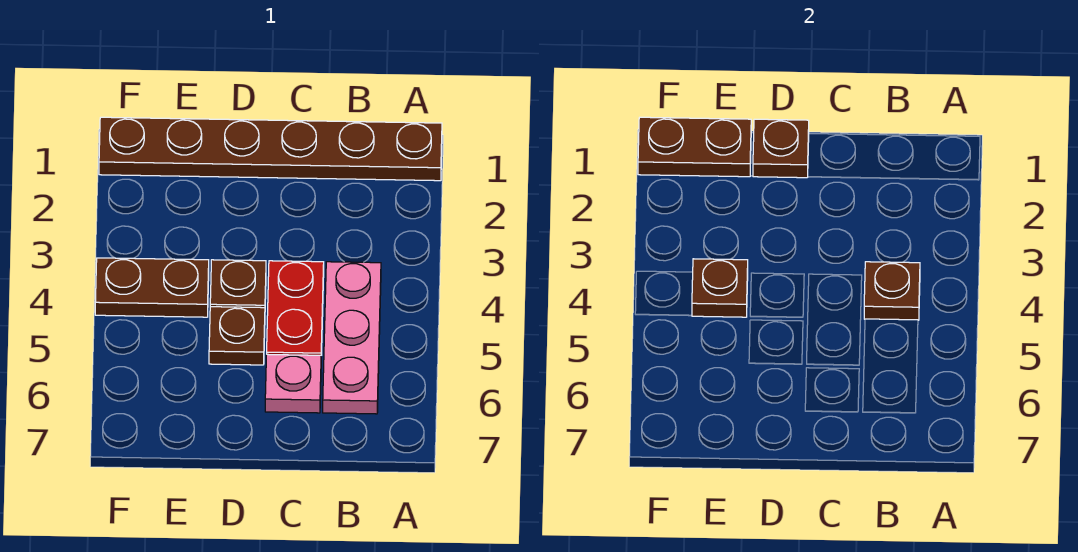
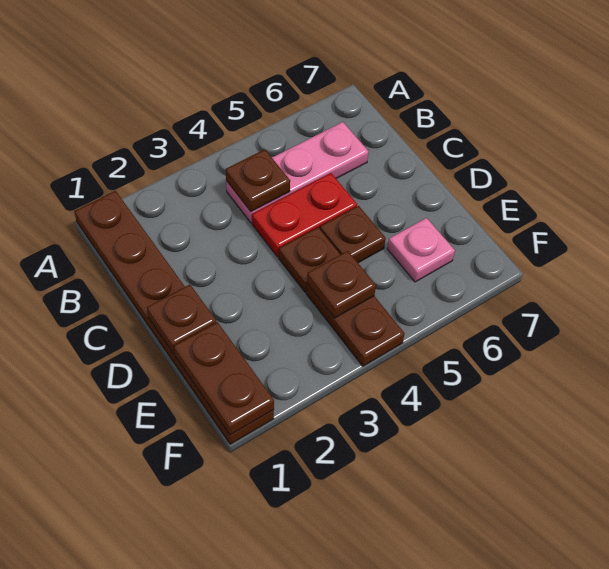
pink plate C6 level 1 -> pink plate E6 level 1

